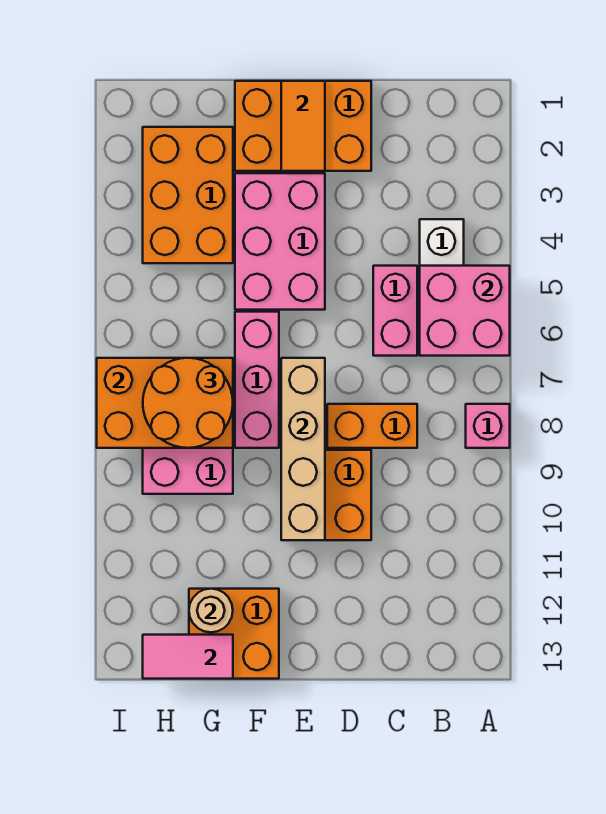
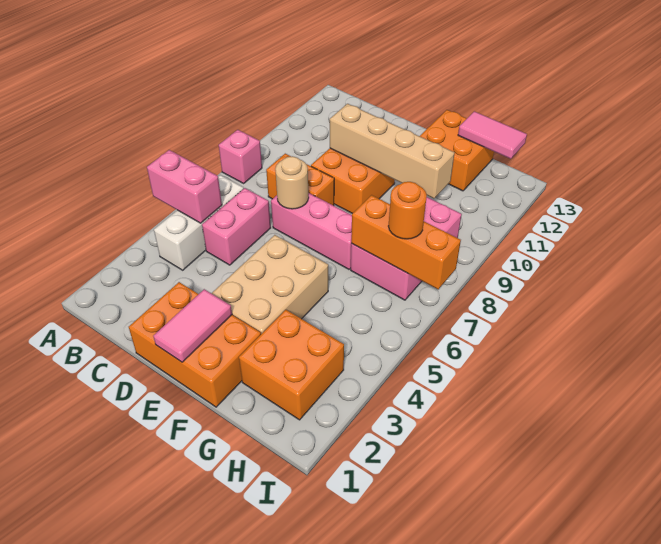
pink brick A5:B6 level 2 -> pink brick A5:B5 level 2
orange tile E1:E2 level 2 -> pink tile E1:E2 level 2
pink brick E3:F5 level 1 -> tan brick E3:F5 level 1
tan brick E7:E10 level 2 -> tan brick D10:G10 level 2
pink brick F6:F8 level 1 -> pink brick D7:F7 level 1
orange brick G2:H4 level 1 -> orange brick G2:H3 level 1
orange brick G7:I8 level 2 -> orange brick G7:I7 level 2
orange round brick G7:H8 level 3 -> orange round brick H7 level 3
tan round brick G12 level 2 -> tan round brick D7 level 2

